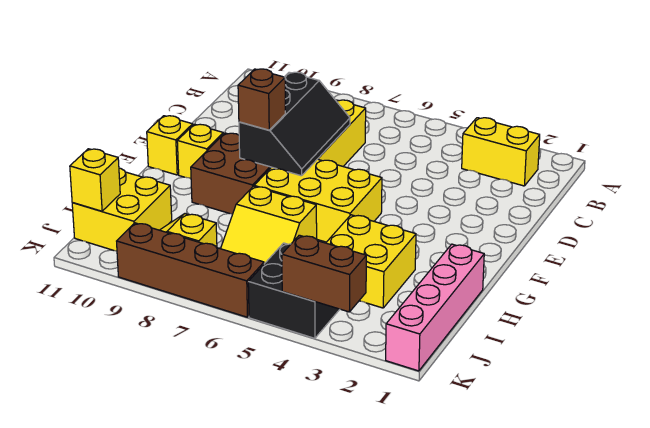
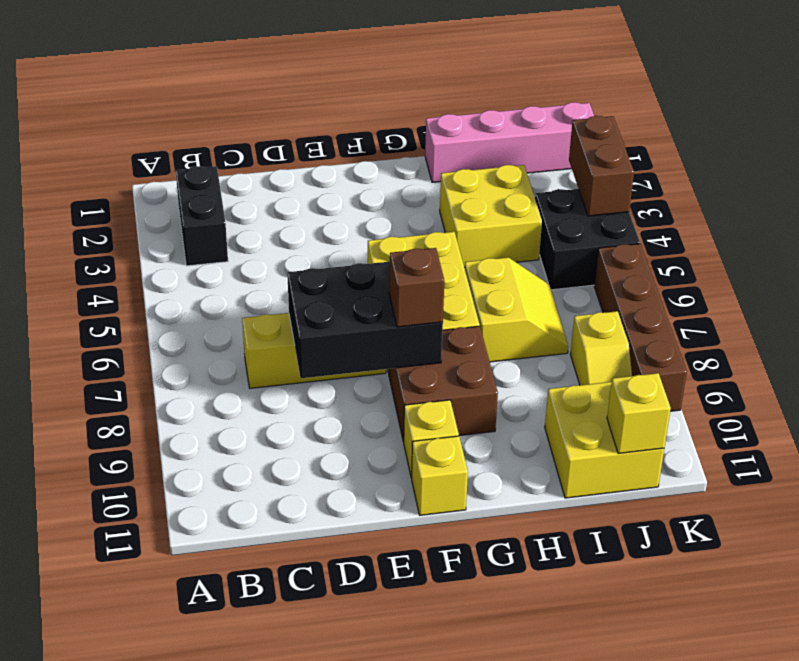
yellow brick B2:B3 level 1 -> black brick B2:B3 level 1
black slope D7:F8 level 2 top 8 -> black brick D7:F8 level 2

